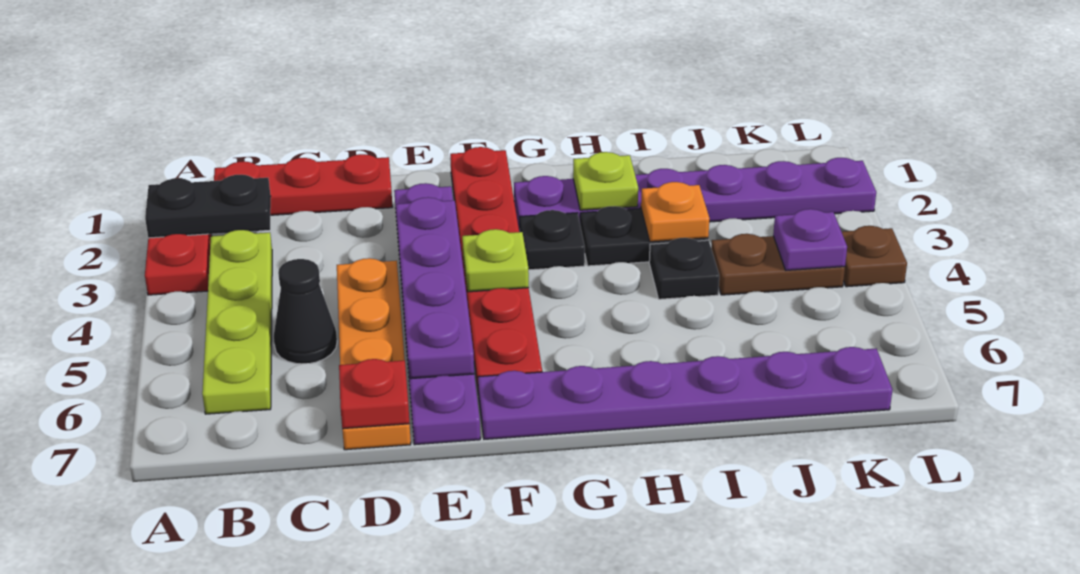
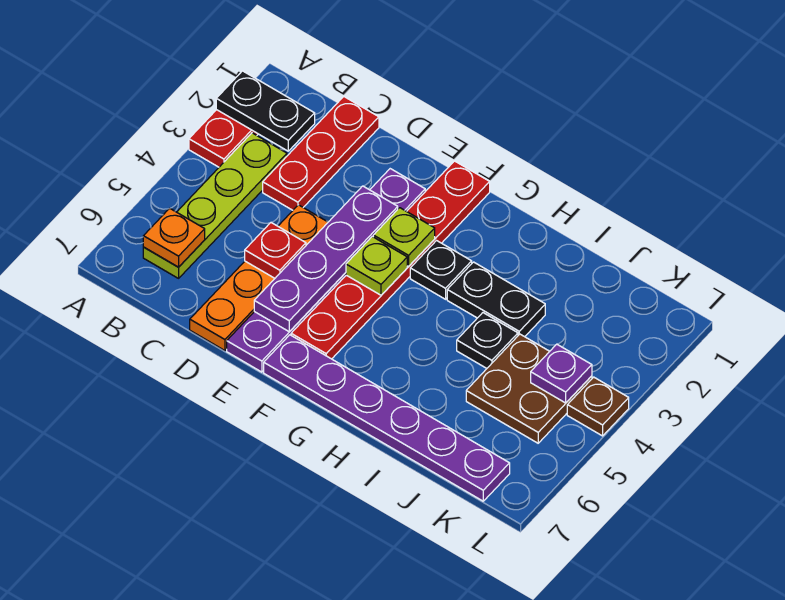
red plate B1:D1 level 1 -> red plate C1:C3 level 1
black cone C5 level 1 -> none
red plate D7 level 2 -> red plate D5 level 2
purple plate G2:L2 level 1 -> none
lime plate H2 level 2 -> lime plate F3 level 2
orange plate I3 level 2 -> orange plate B6 level 2
brown plate J4:K4 level 1 -> brown plate J4:K5 level 1

